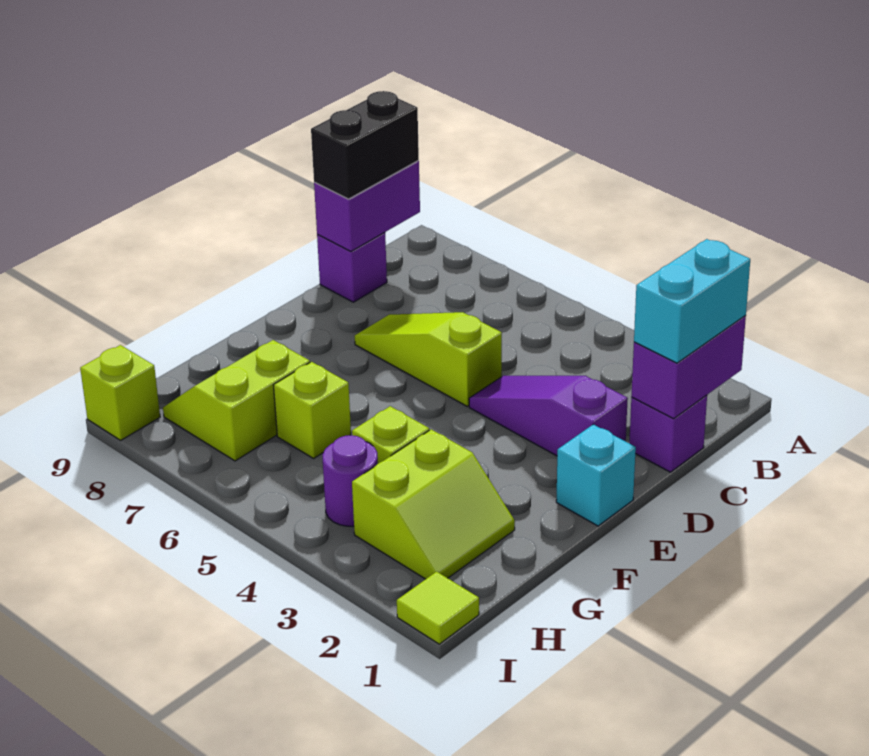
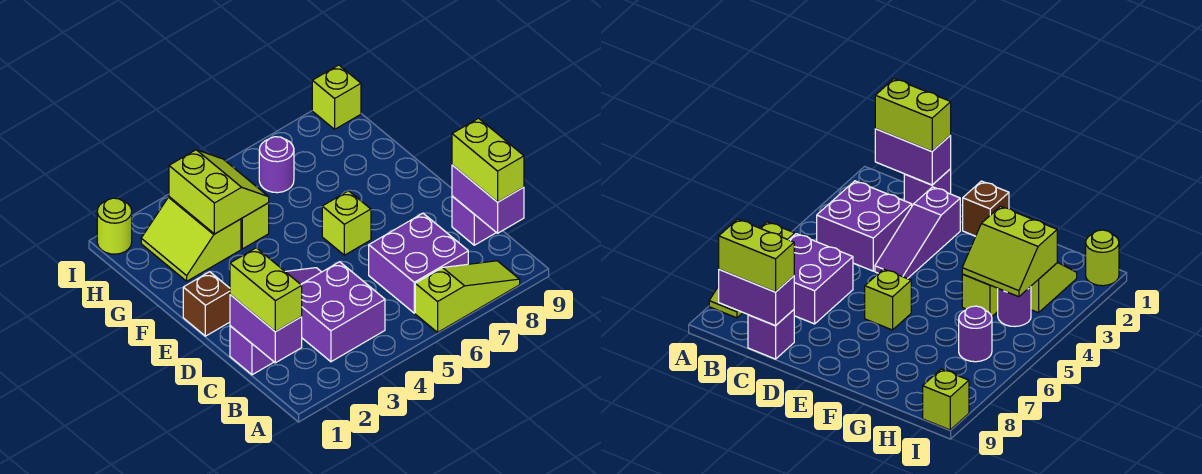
cyan brick B1:C1 level 3 -> lime brick B1:C1 level 3
none -> purple brick B3:C4 level 1
none -> purple brick B6:C7 level 1
black brick B9:C9 level 3 -> lime brick B9:C9 level 3
lime slope D5:D7 level 1 top 5 -> lime slope A6:A8 level 1 top 6
cyan brick E1 level 1 -> brown brick E1 level 1
lime brick G6 level 1 -> lime brick E6 level 1
lime slope G7:H8 level 1 top 7 -> lime slope G3:H4 level 2 top 3
none -> purple round brick H6 level 1
lime tile I1 level 1 -> lime round brick I1 level 1

